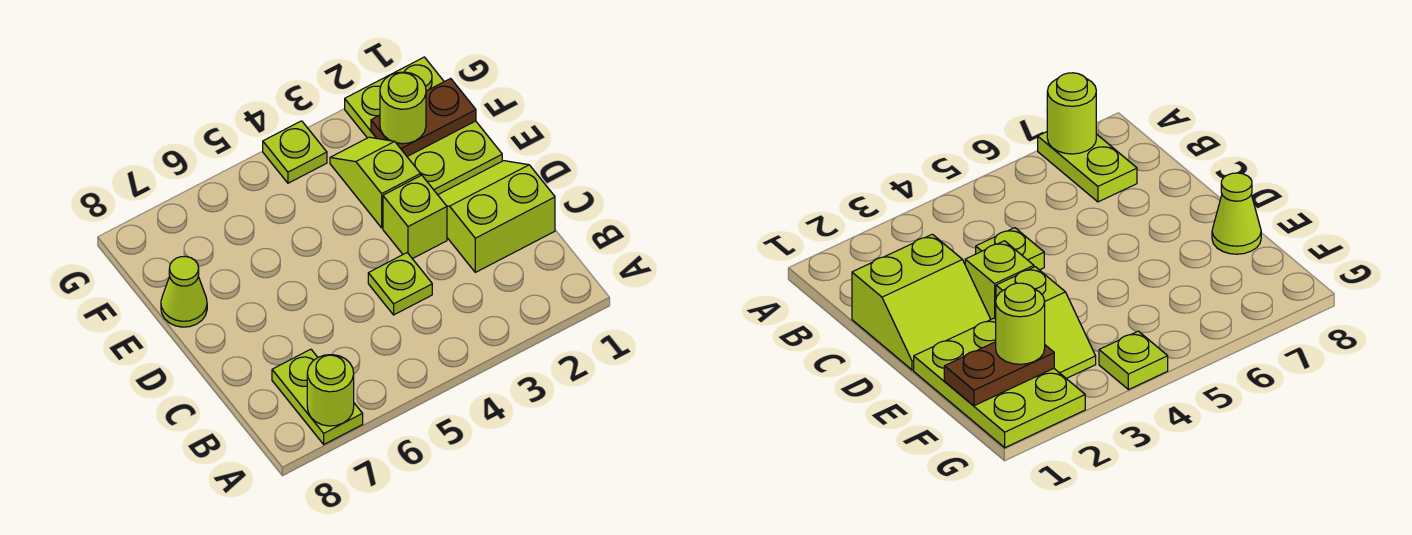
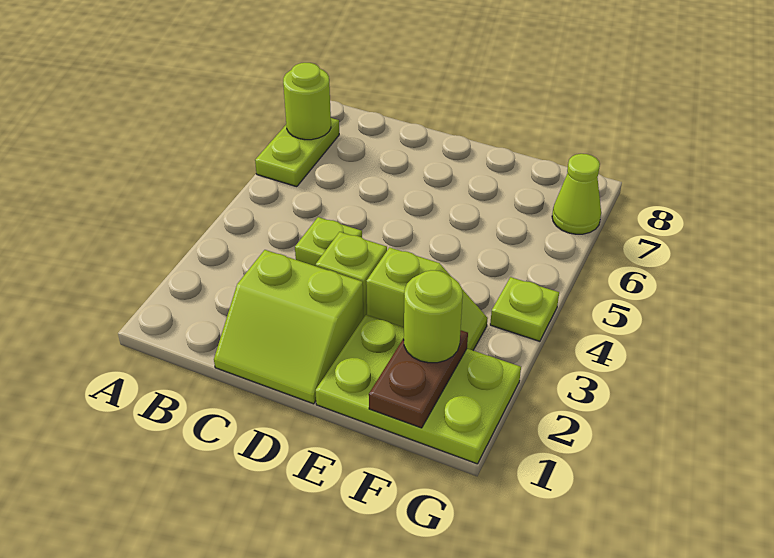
lime plate A7:B7 level 1 -> lime plate A6:A7 level 1
lime slope C1:D2 level 1 top C -> lime slope C1:D2 level 1 top 2
lime cone E8 level 1 -> lime cone G7 level 1

